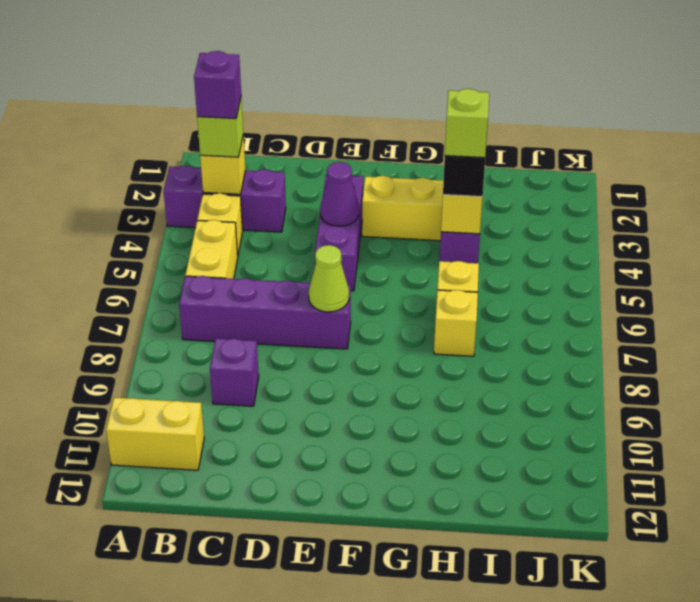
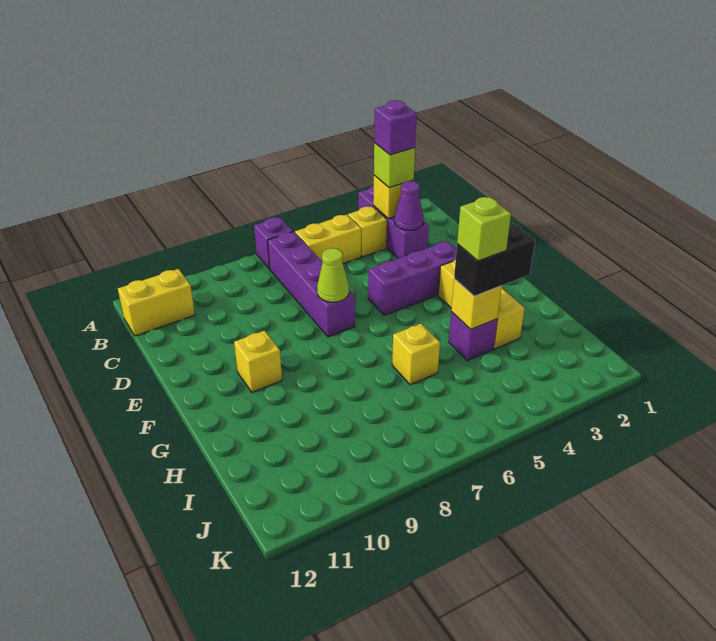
yellow brick A11:B11 level 1 -> yellow brick B11:B12 level 1
purple brick C9 level 1 -> purple brick A7 level 1
purple cone E4 level 2 -> purple cone C3 level 2
yellow brick H7 level 1 -> yellow brick F10 level 1

